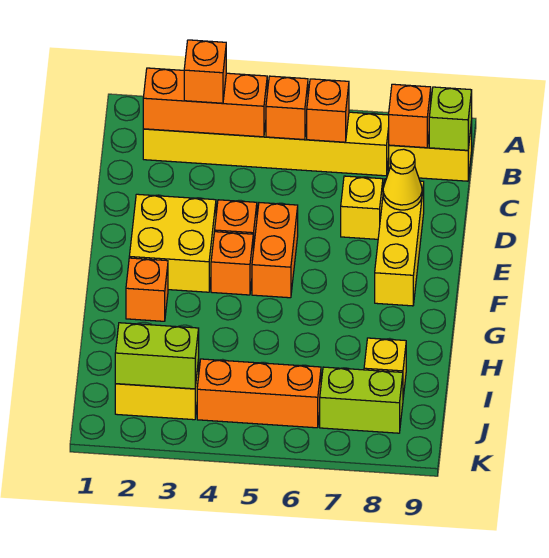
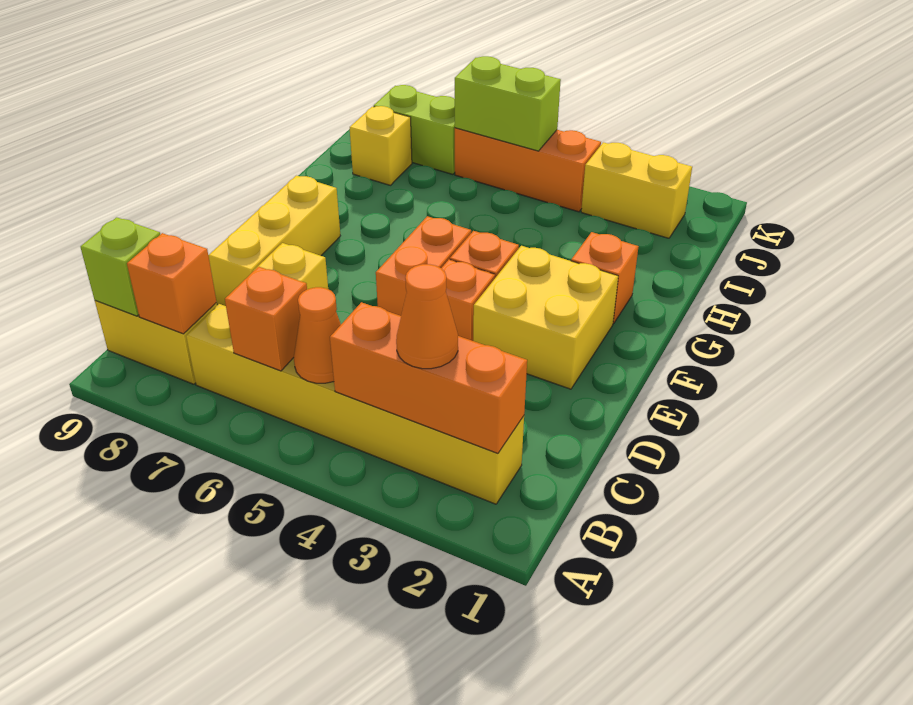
orange brick B3 level 3 -> orange cone B3 level 3
orange brick B5 level 2 -> orange cone B5 level 2
yellow cone D8 level 2 -> none
lime brick J2:J3 level 2 -> lime brick J5:J6 level 2

